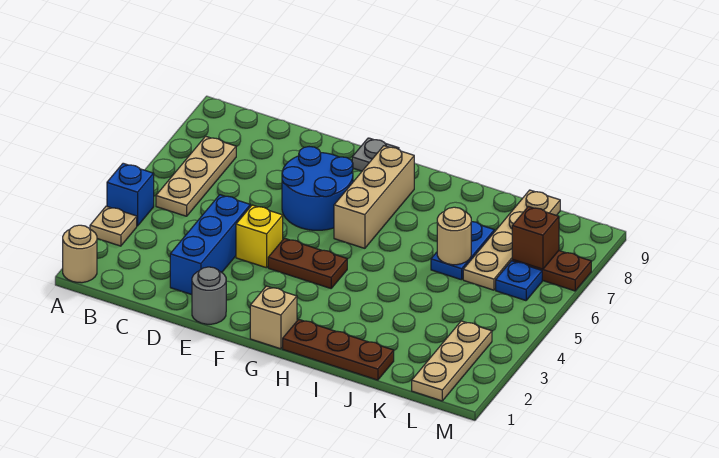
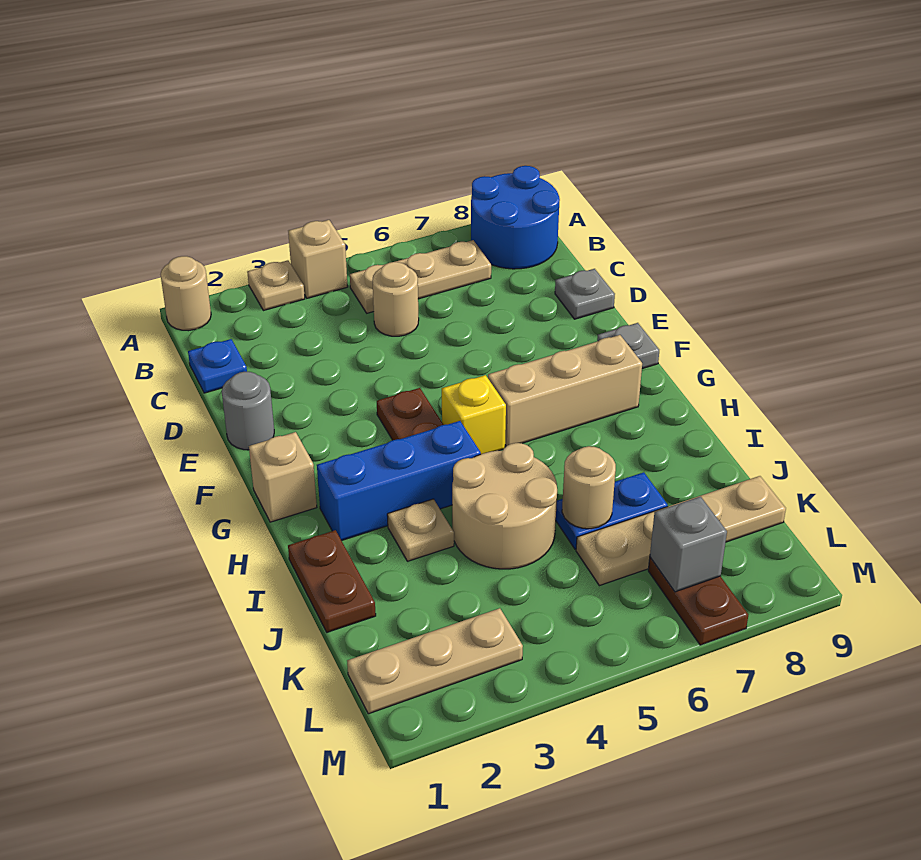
blue brick A4 level 1 -> tan brick A4 level 1
none -> tan round brick C5 level 1
blue brick D2:D4 level 1 -> blue brick H2:H4 level 1
none -> grey plate D9 level 1
yellow brick E4 level 1 -> yellow brick G5 level 1
blue round brick E6:F7 level 1 -> blue round brick A8:B9 level 1
brown plate H1:J1 level 1 -> brown plate I1:J1 level 1
none -> tan plate I3 level 1
none -> tan round brick I4:J5 level 1
blue plate L6 level 1 -> blue plate C1 level 1
brown brick L7 level 2 -> grey brick L7 level 2

